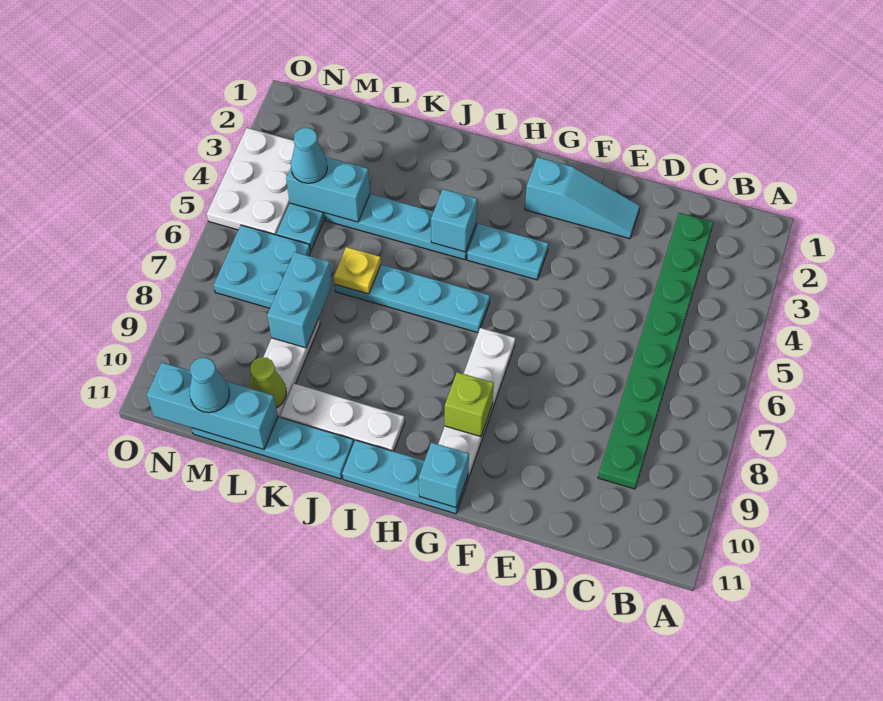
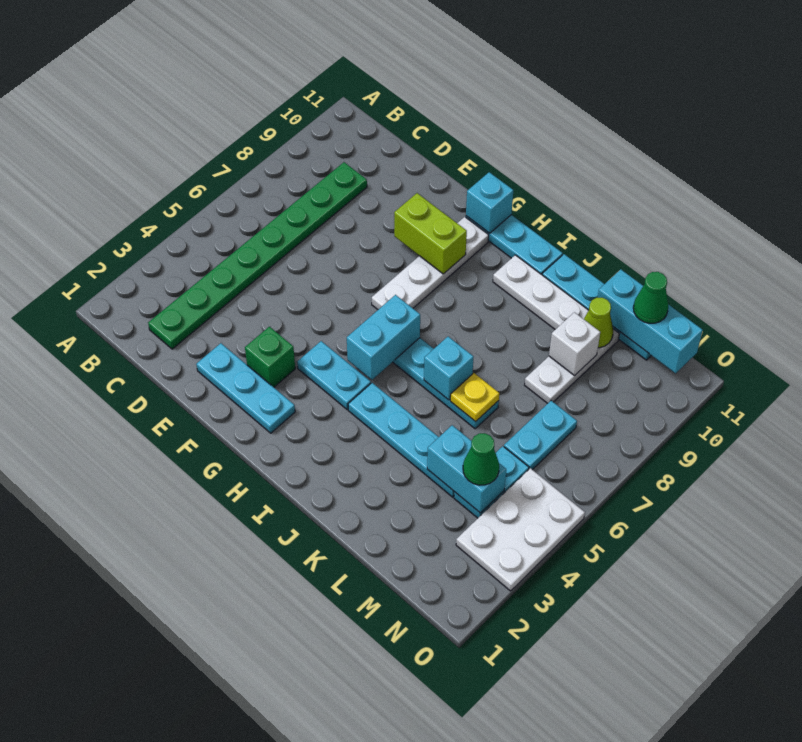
cyan slope E2:G2 level 1 top G -> cyan plate E2:G2 level 1
none -> green brick F3 level 1
lime brick G9 level 2 -> lime brick F9:G9 level 2
cyan brick I4 level 2 -> cyan brick J6 level 2
cyan brick L7:L8 level 2 -> cyan brick H5:H6 level 2
none -> white brick L9 level 2
cyan cone M4 level 3 -> green cone M4 level 3
cyan plate M6:N7 level 1 -> cyan plate M6:M7 level 1
cyan cone M11 level 3 -> green cone M11 level 3

